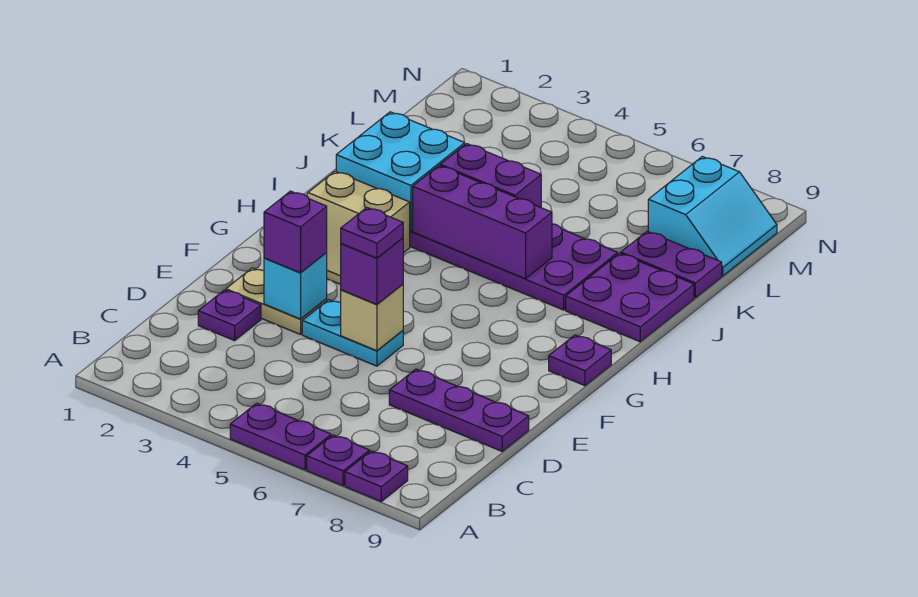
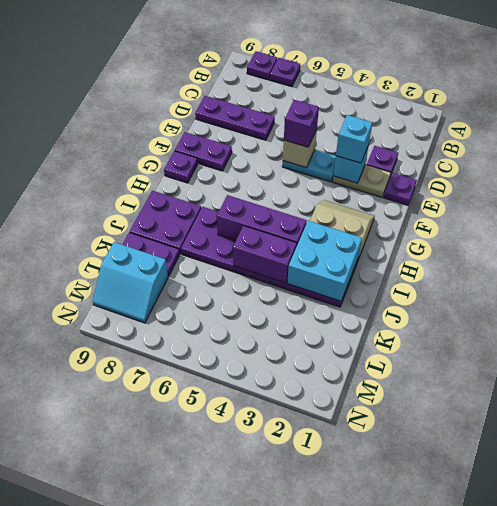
purple plate A5:A6 level 1 -> purple plate F8:F9 level 1
purple brick E3 level 3 -> cyan brick E3 level 3
purple plate E5 level 4 -> purple plate E1 level 1
cyan slope L8:M9 level 1 top 8 -> cyan slope L8:M9 level 1 top L

